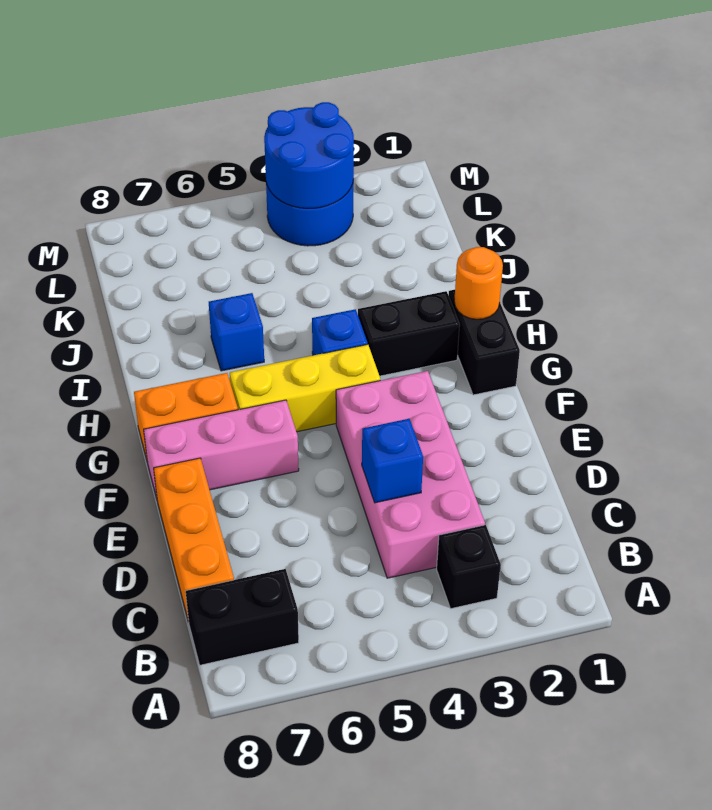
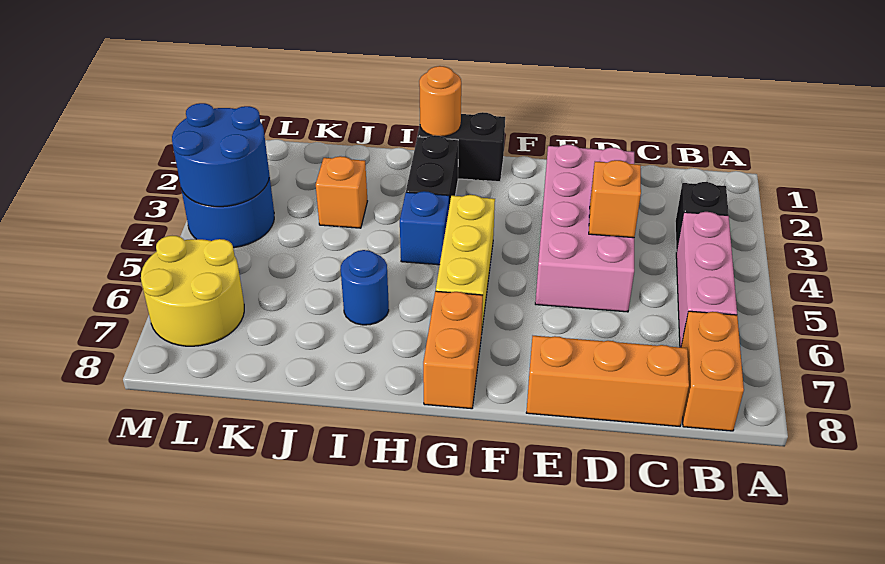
black brick B7:B8 level 1 -> orange brick B7:B8 level 1
pink brick C3:F4 level 1 -> pink brick D2:E5 level 1
blue brick D4 level 2 -> orange brick D4 level 2
pink brick F6:F8 level 1 -> pink brick B4:B6 level 1
blue brick I6 level 1 -> blue round brick I6 level 1
none -> orange brick J3 level 1
none -> yellow round brick L6:M7 level 1

